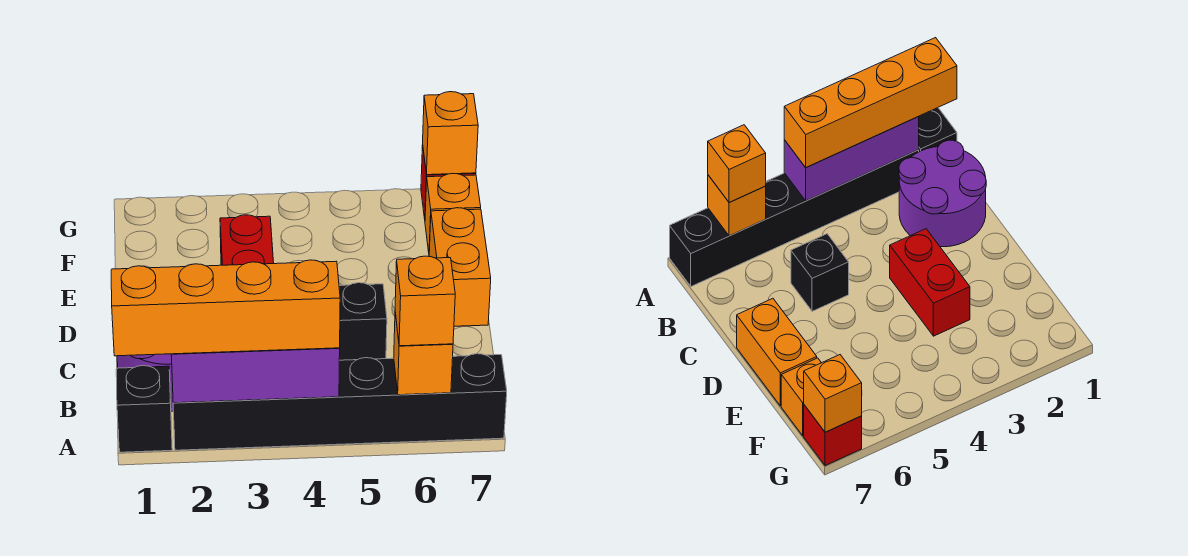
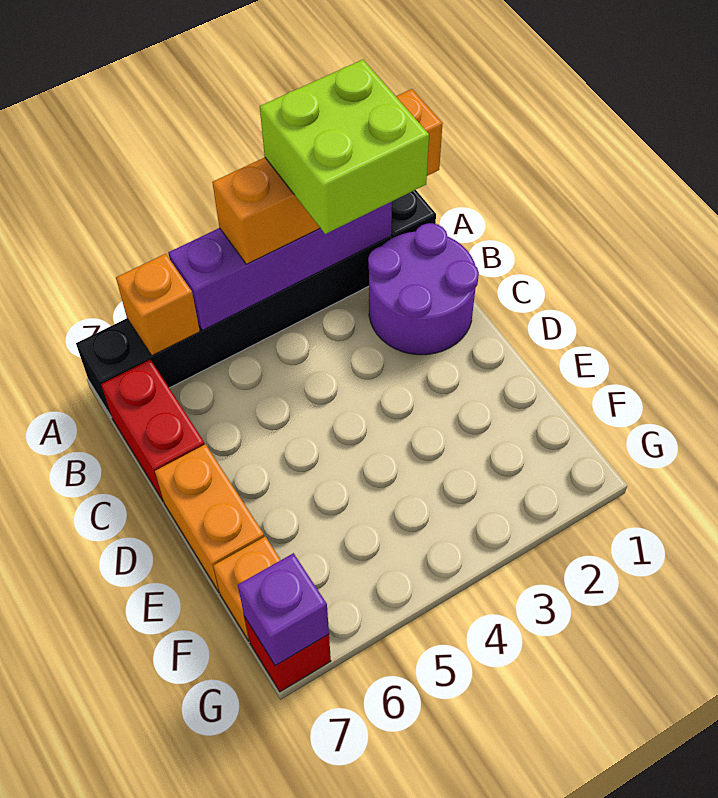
purple brick A2:A4 level 2 -> purple brick A2:A5 level 2
none -> lime brick A2:B3 level 4
orange brick A6 level 3 -> none
black brick C5 level 1 -> none
red brick D3:E3 level 1 -> red brick B7:C7 level 1
orange brick G7 level 2 -> purple brick G7 level 2

